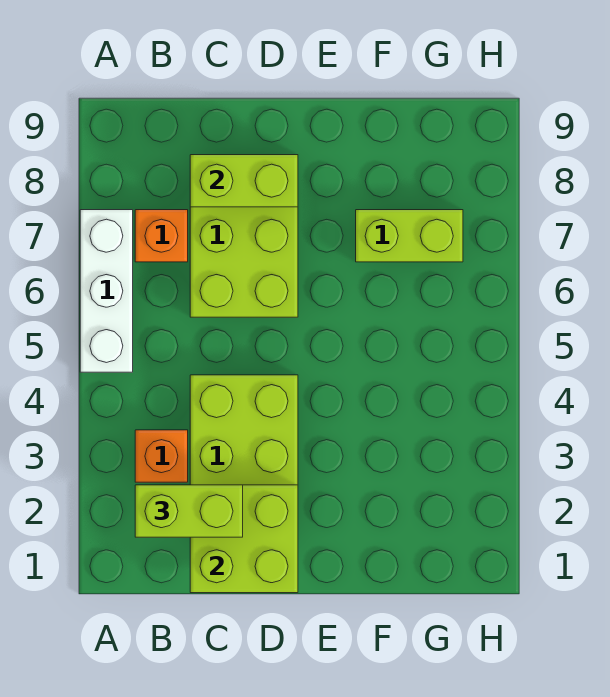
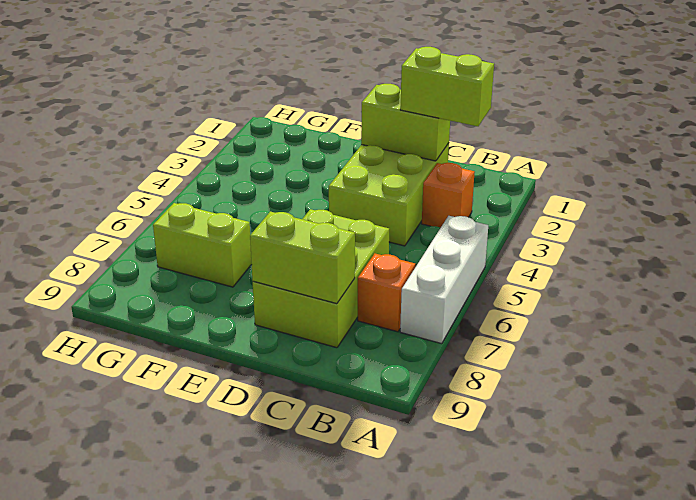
lime brick C1:D2 level 2 -> lime brick C2:D2 level 2

